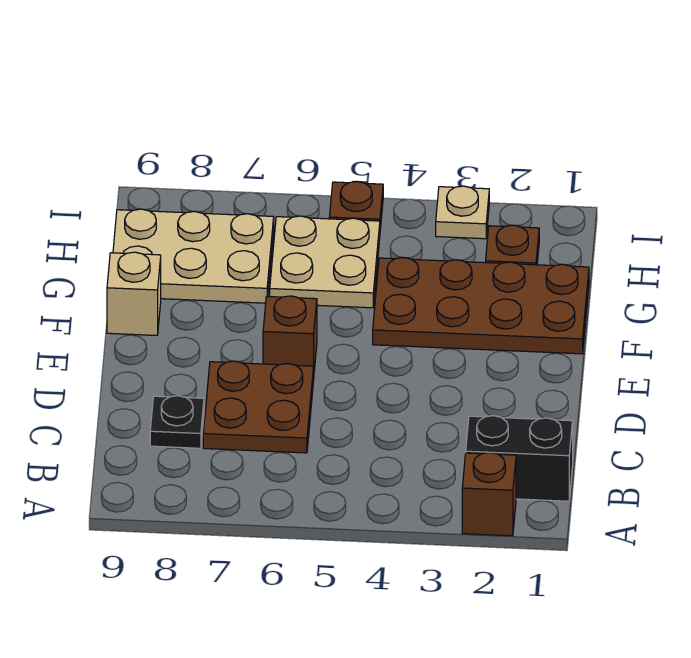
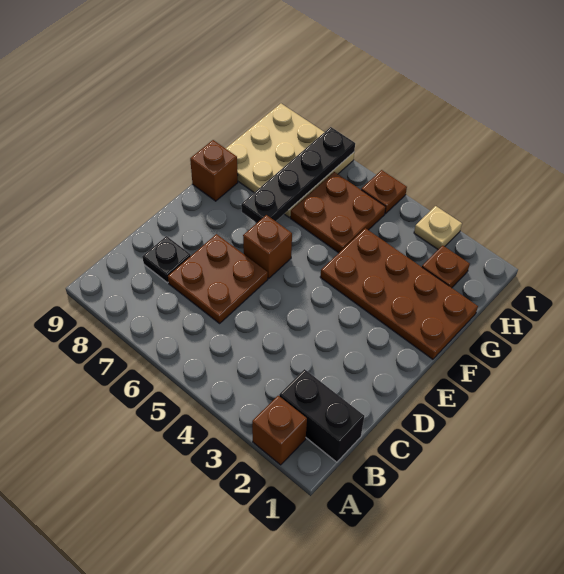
none -> black plate F7:I7 level 2
tan brick F9 level 1 -> brown brick F9 level 1
tan plate G5:H6 level 1 -> brown plate G5:H6 level 1
tan plate G7:H9 level 1 -> tan plate G7:I9 level 1

